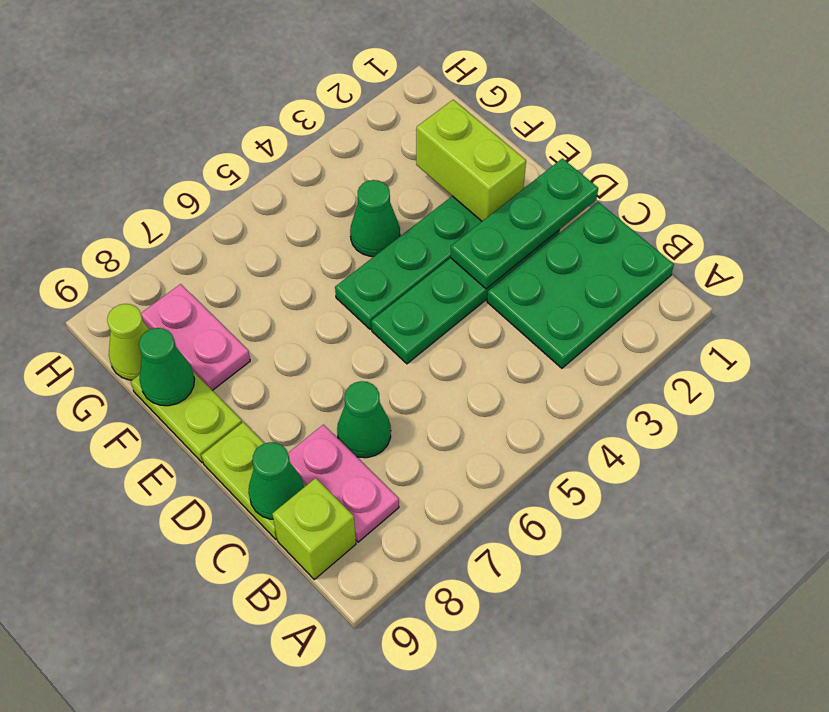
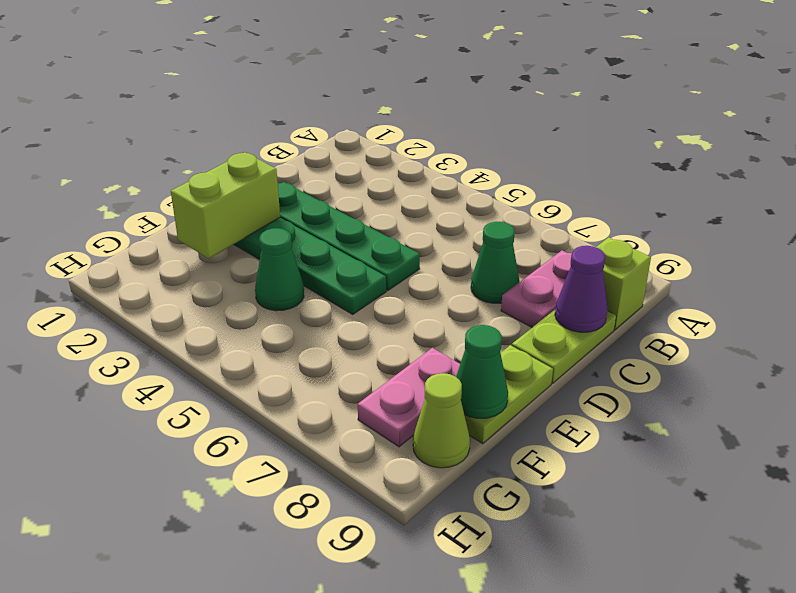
green plate B1:C3 level 1 -> none
green cone C9 level 2 -> purple cone C9 level 2
green plate D1:D3 level 2 -> none

